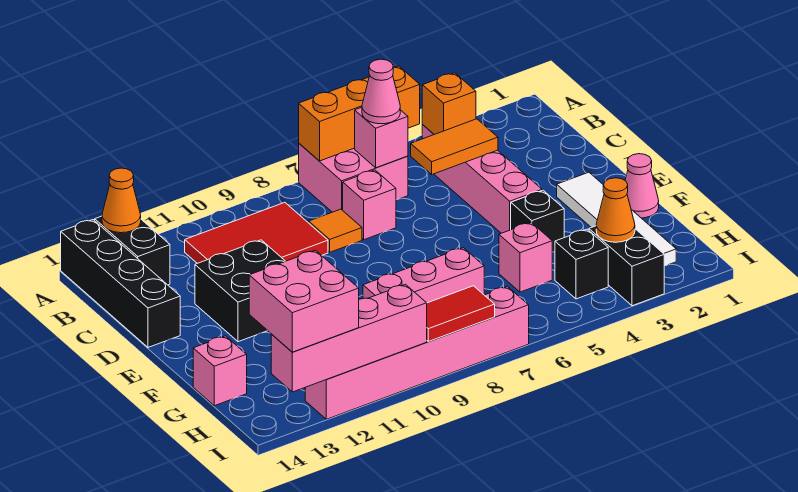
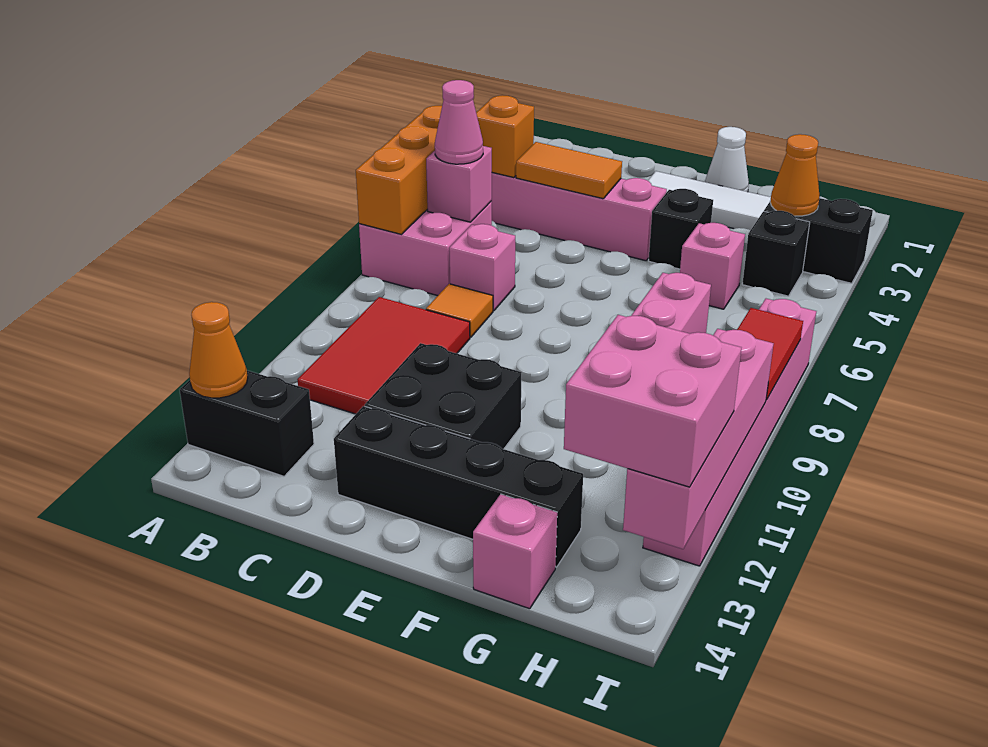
black brick A14:D14 level 1 -> black brick D13:G13 level 1
orange tile C4:C5 level 2 -> orange tile C4:D4 level 2
pink cone F1 level 1 -> white cone F1 level 1

